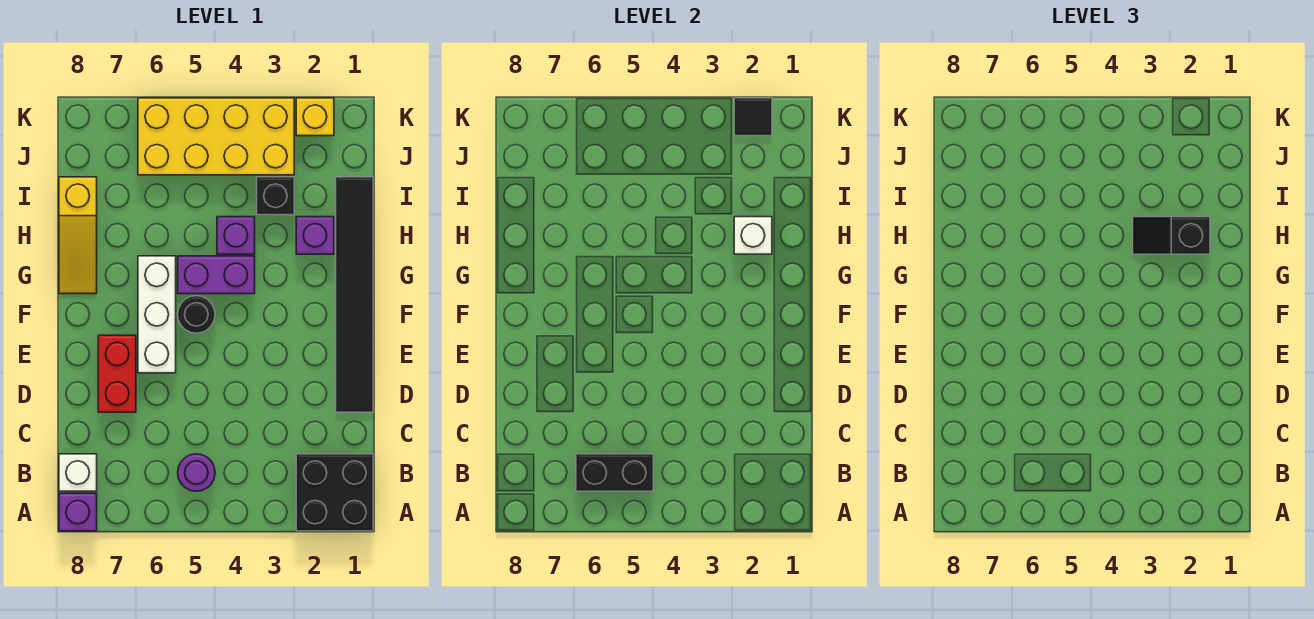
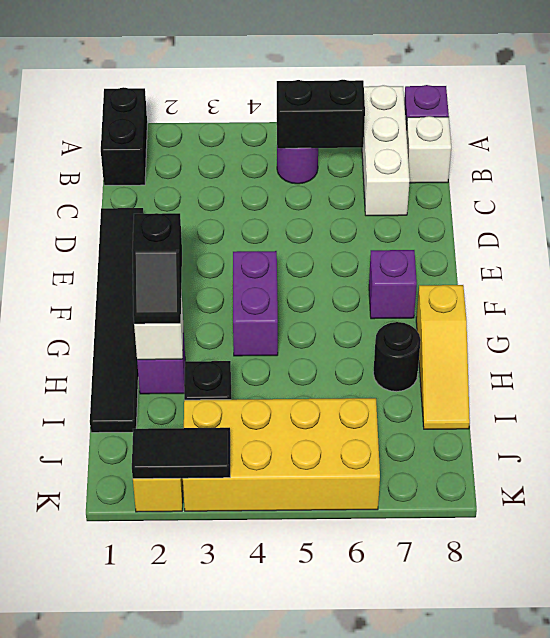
black brick A1:B2 level 1 -> black brick A1:B1 level 1
red brick D7:E7 level 1 -> none
white brick E6:G6 level 1 -> white brick A7:C7 level 1
black round brick F5 level 1 -> black round brick H7 level 1
purple brick G4:G5 level 1 -> purple brick F4:G4 level 1
yellow slope G8:I8 level 1 top I -> yellow slope G8:I8 level 1 top G
black slope H2:H3 level 3 top 2 -> black slope G2:H2 level 3 top G
purple brick H4 level 1 -> purple brick F7 level 1
black tile K2 level 2 -> black tile K2:K3 level 2

